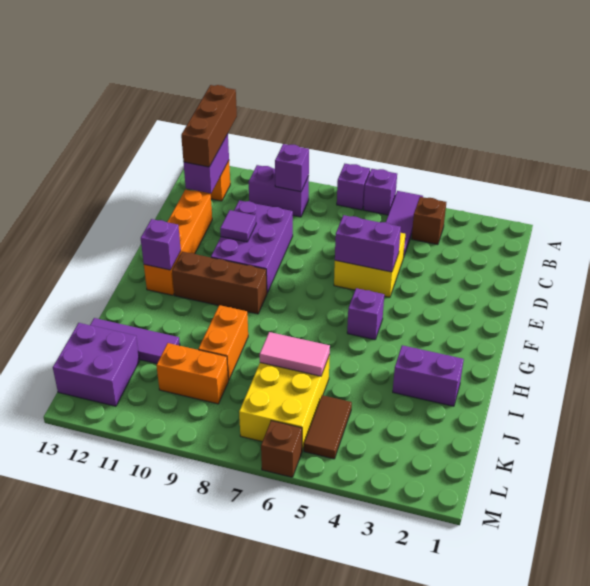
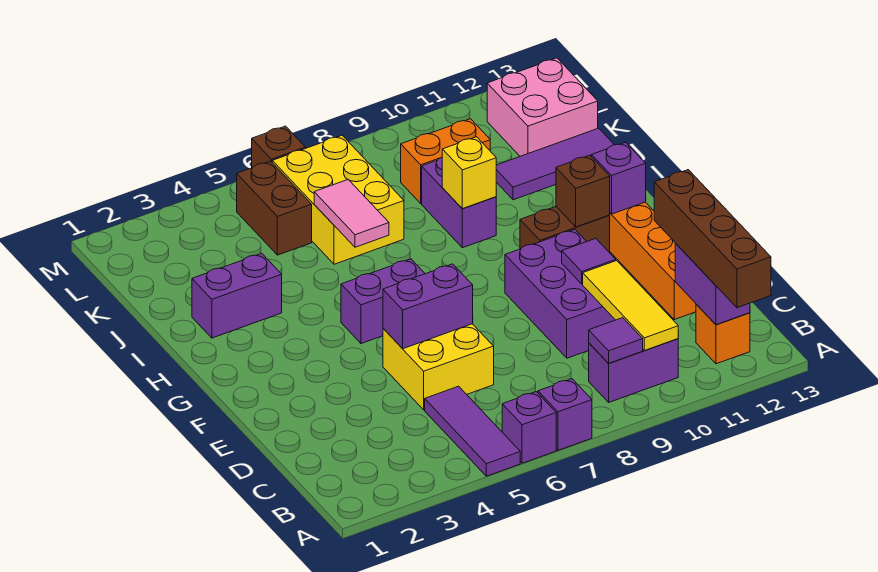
brown brick A12:C12 level 3 -> brown brick A12:D12 level 3
brown brick B4 level 1 -> brown brick G11 level 2
purple brick B9 level 2 -> purple tile B9 level 2
none -> yellow tile B10:D10 level 2
purple brick G5 level 1 -> purple brick G5:G6 level 1
brown brick G9:G11 level 1 -> brown brick G10:G11 level 1
orange brick I9:J9 level 1 -> purple brick I9:J9 level 1
none -> yellow brick I9 level 2
pink tile J6:J7 level 2 -> pink tile I6:J6 level 2
brown tile K5:L5 level 1 -> brown brick K5:L5 level 1
purple brick K12:L13 level 1 -> pink brick K12:L13 level 1

